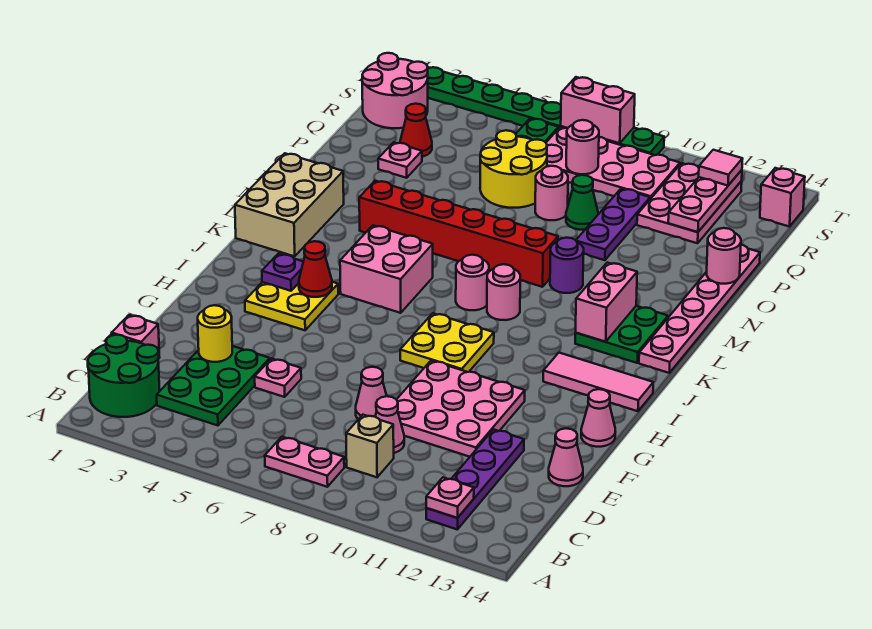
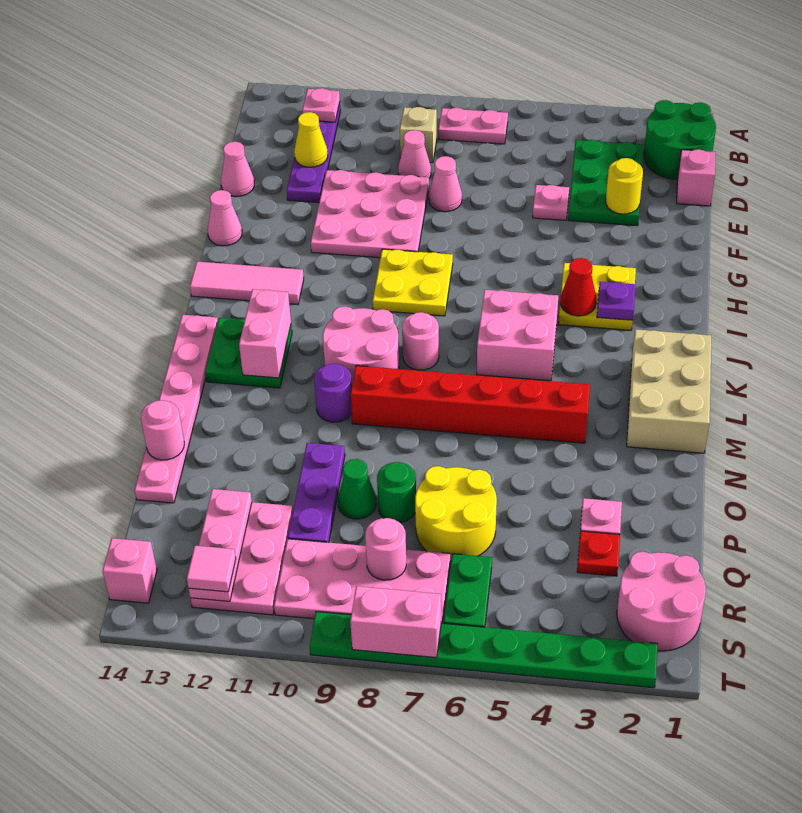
none -> yellow cone D12 level 2
pink round brick K9 level 1 -> pink round brick K9:L10 level 1
pink round brick P8 level 1 -> green round brick P8 level 1
red cone Q3 level 1 -> red plate Q3 level 1

